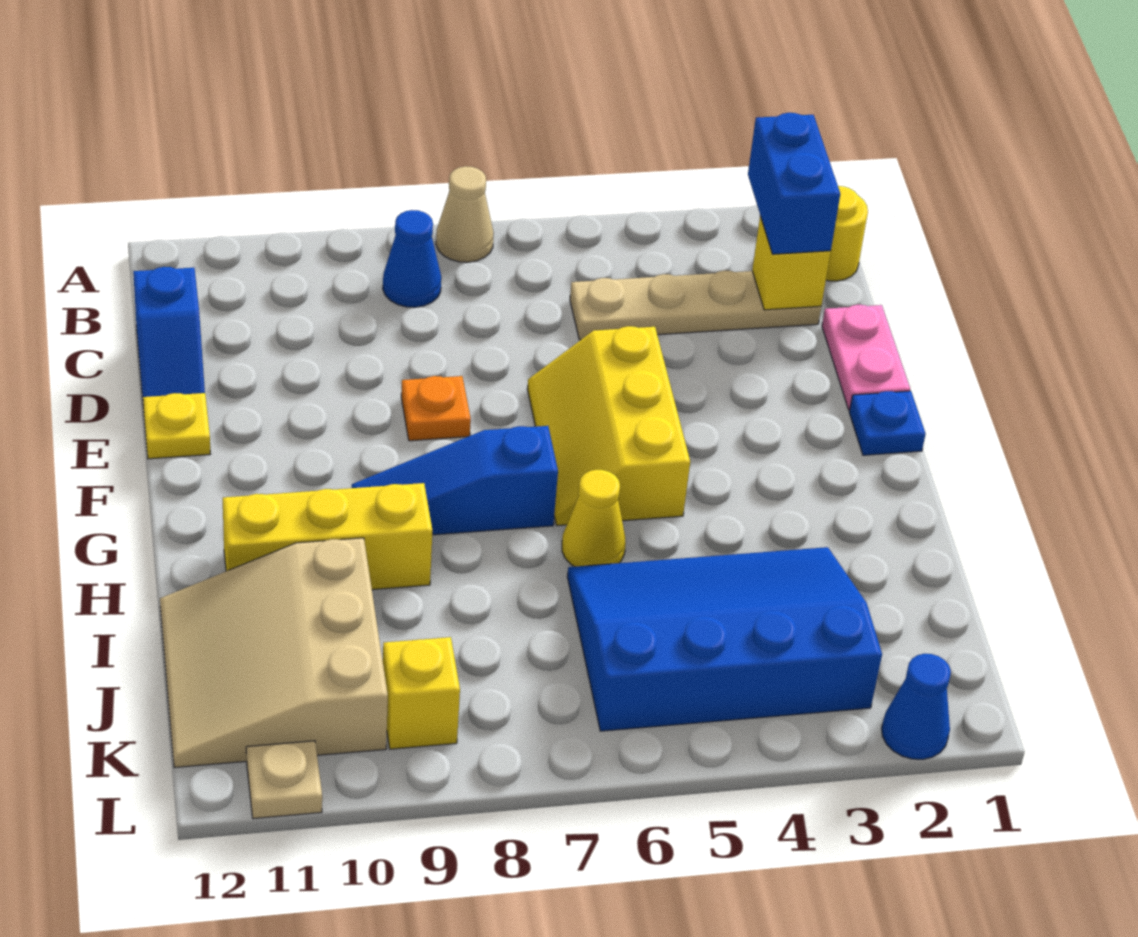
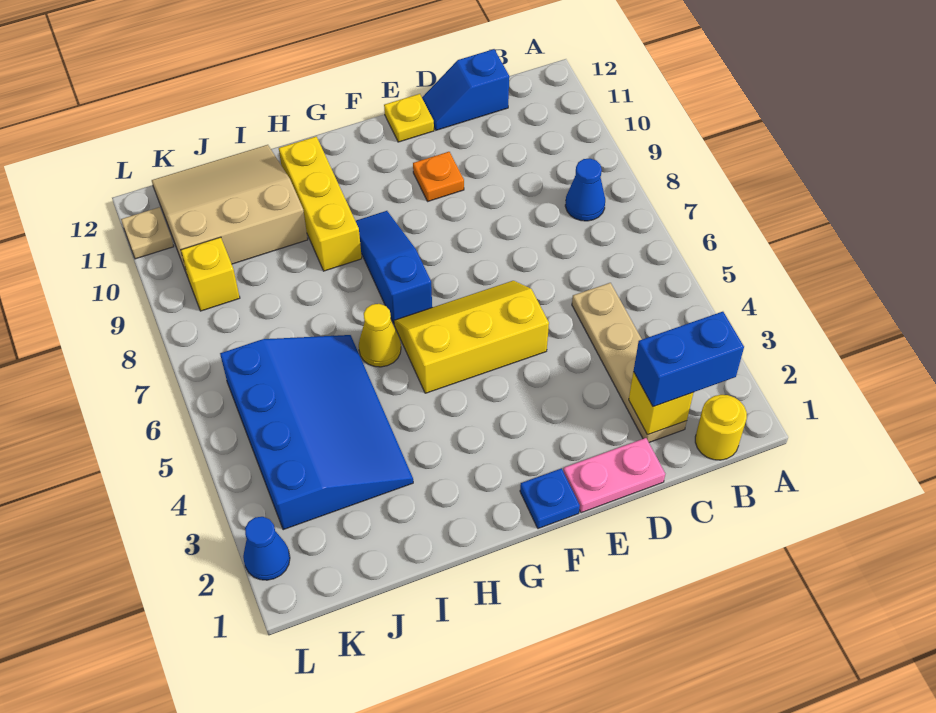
tan cone A7 level 1 -> none
orange plate E8 level 1 -> orange plate E10 level 1

